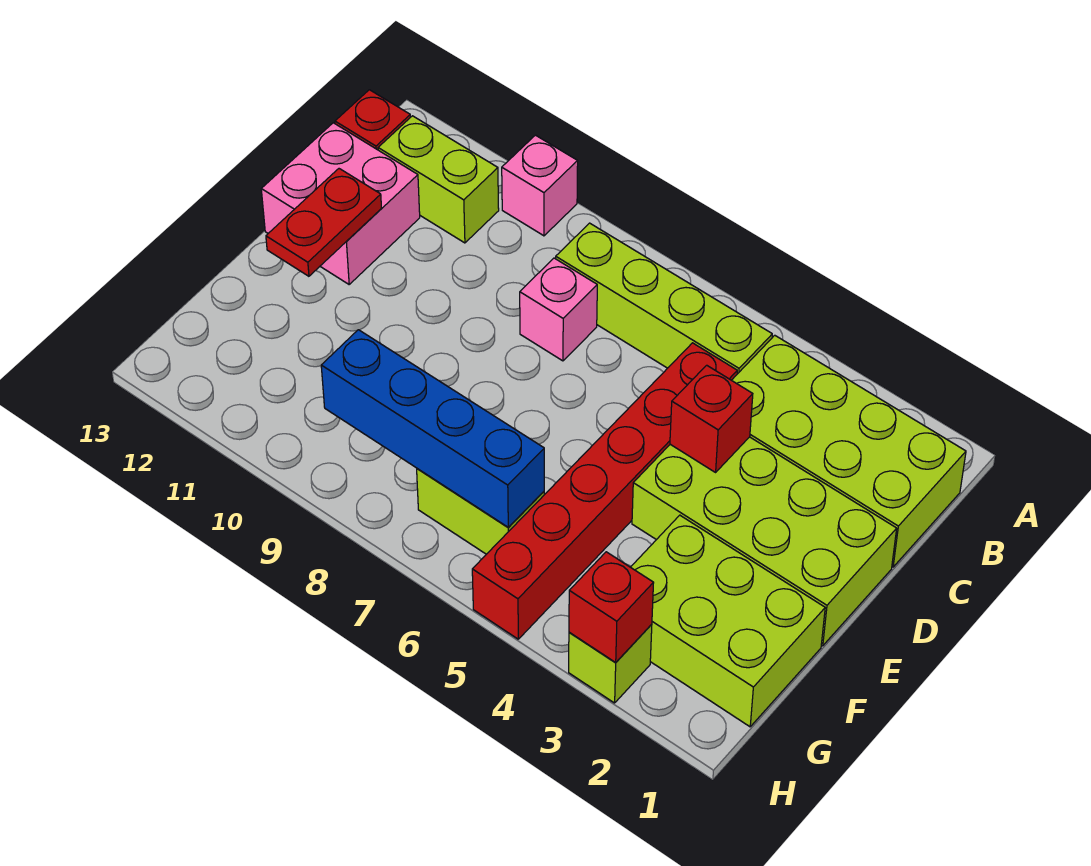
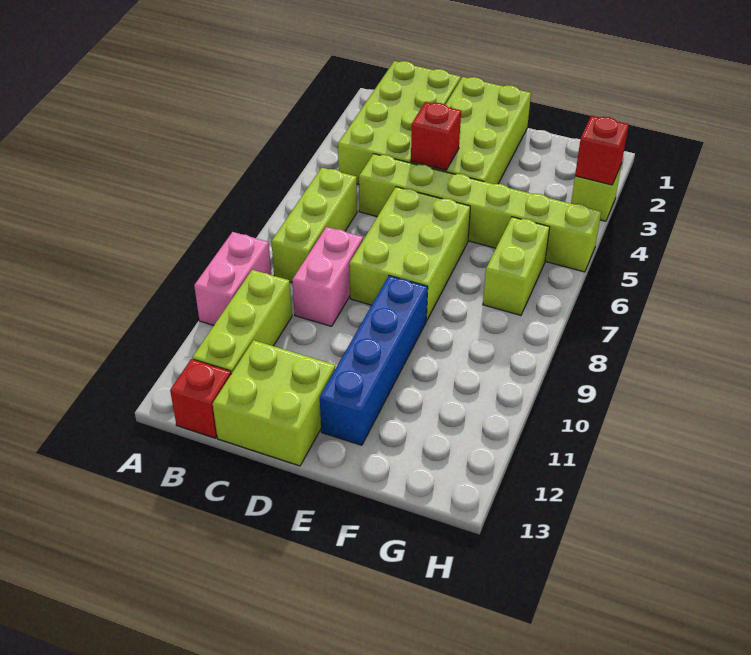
pink brick A10 level 1 -> pink brick A9:A10 level 1
lime brick B5:B8 level 1 -> lime brick B6:B8 level 1
lime brick B11:B12 level 1 -> lime brick B10:B12 level 1
red brick C5:H5 level 1 -> lime brick C5:H5 level 1
pink brick C8 level 1 -> pink brick C8:C9 level 1
pink brick C12:D13 level 1 -> lime brick C12:D13 level 1
red plate D12:E12 level 2 -> none
lime brick F1:G3 level 1 -> lime brick D6:E8 level 1
blue brick G6:G9 level 2 -> blue brick E9:E12 level 1

